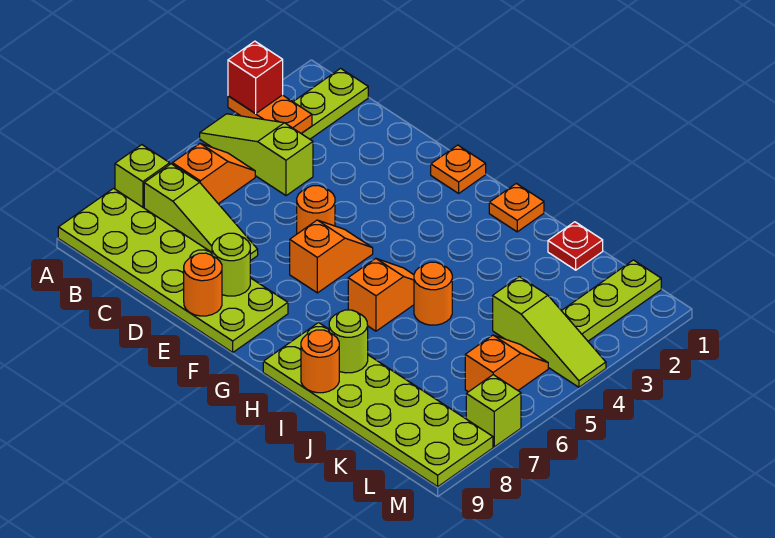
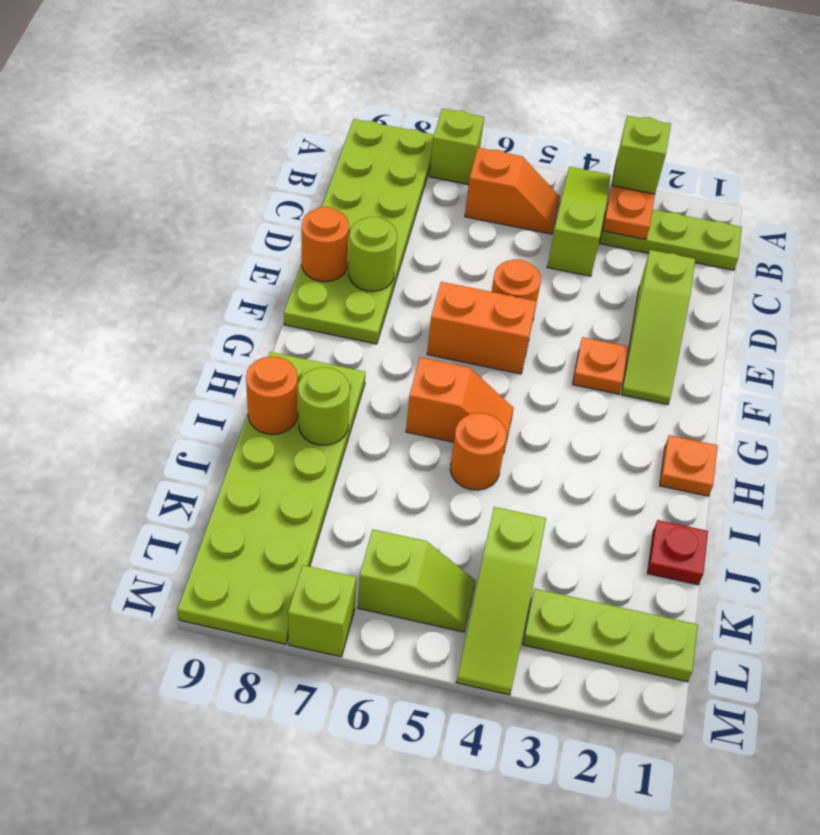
red brick A3 level 3 -> lime brick A3 level 3
lime slope B7:D7 level 1 top B -> lime slope D2:F2 level 1 top D
orange plate F1 level 1 -> orange plate F3 level 1
orange slope F5:F6 level 1 top 6 -> orange brick F5:F6 level 1
orange slope L5:L6 level 1 top 6 -> lime slope L5:L6 level 1 top 6

